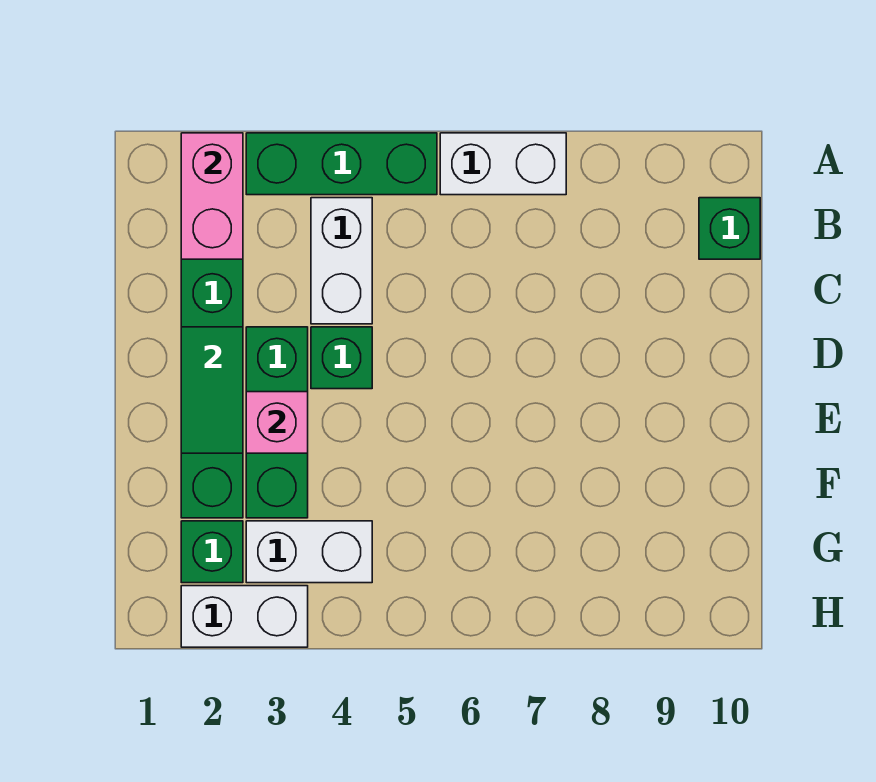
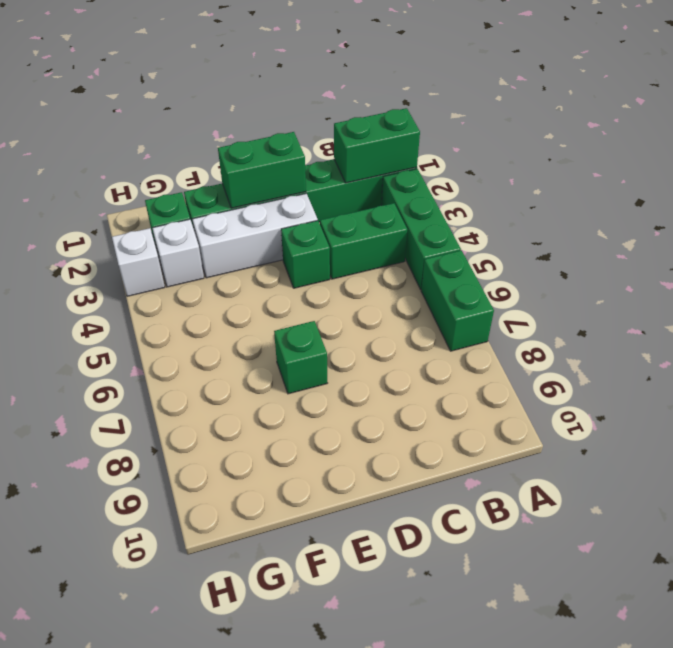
pink brick A2:B2 level 2 -> green brick A2:B2 level 2
white brick A6:A7 level 1 -> green brick A6:A7 level 1
white brick B4:C4 level 1 -> green brick B4:C4 level 1
green brick B10 level 1 -> green brick E7 level 1
green tile D2:E2 level 2 -> green brick D2:E2 level 2
green brick D3:F3 level 1 -> white brick D3:F3 level 1
pink brick E3 level 2 -> none
white brick G3:G4 level 1 -> white brick G3 level 1
white brick H2:H3 level 1 -> white brick H3 level 1

